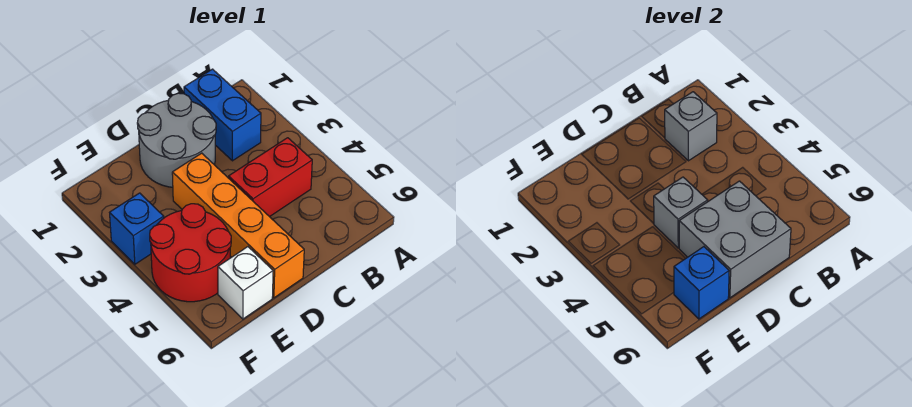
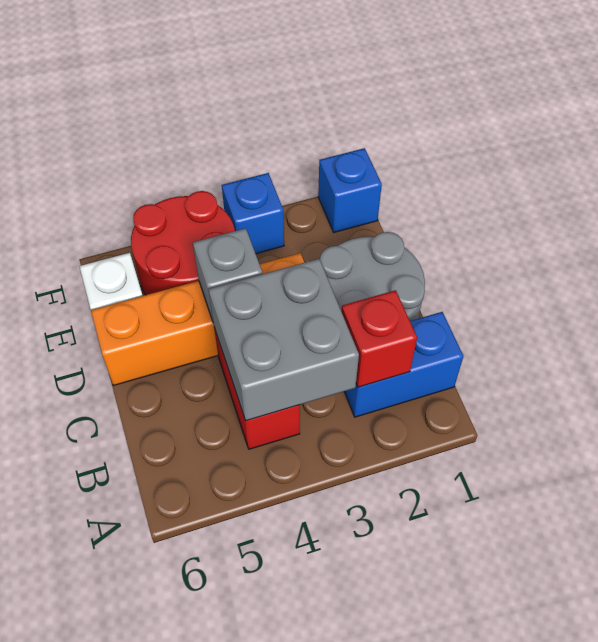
grey brick B2 level 2 -> red brick B2 level 2
grey brick C5:D6 level 2 -> grey brick B3:C4 level 2
blue brick E6 level 2 -> blue brick F1 level 1

